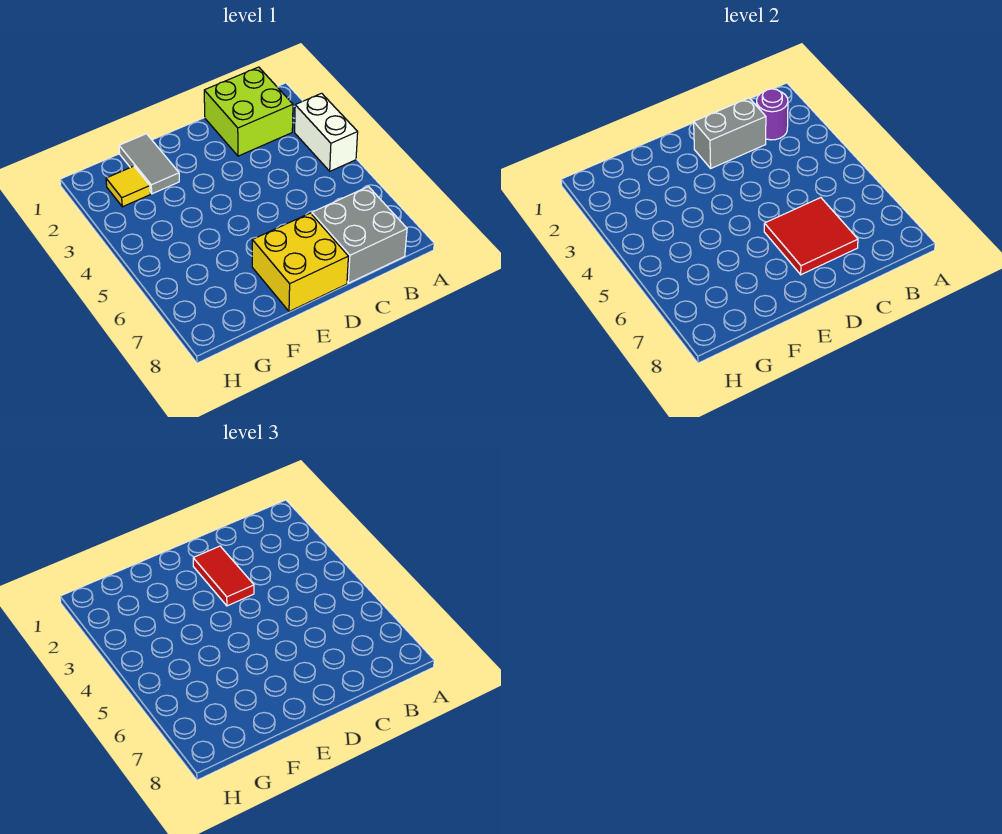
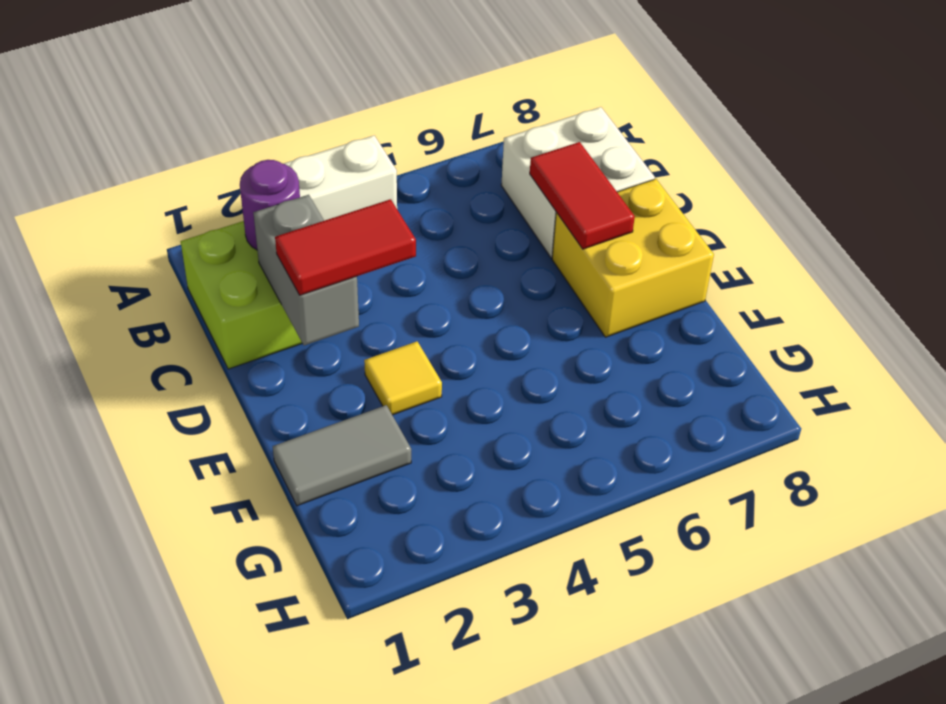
grey brick B7:C8 level 1 -> white brick B7:C8 level 1
red tile C6:D7 level 2 -> red tile C7:D7 level 2
yellow tile G2 level 1 -> yellow tile E3 level 1

